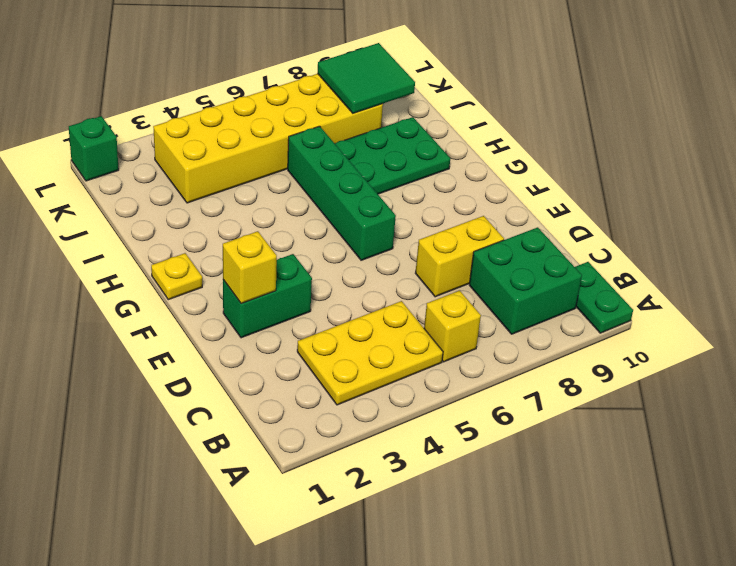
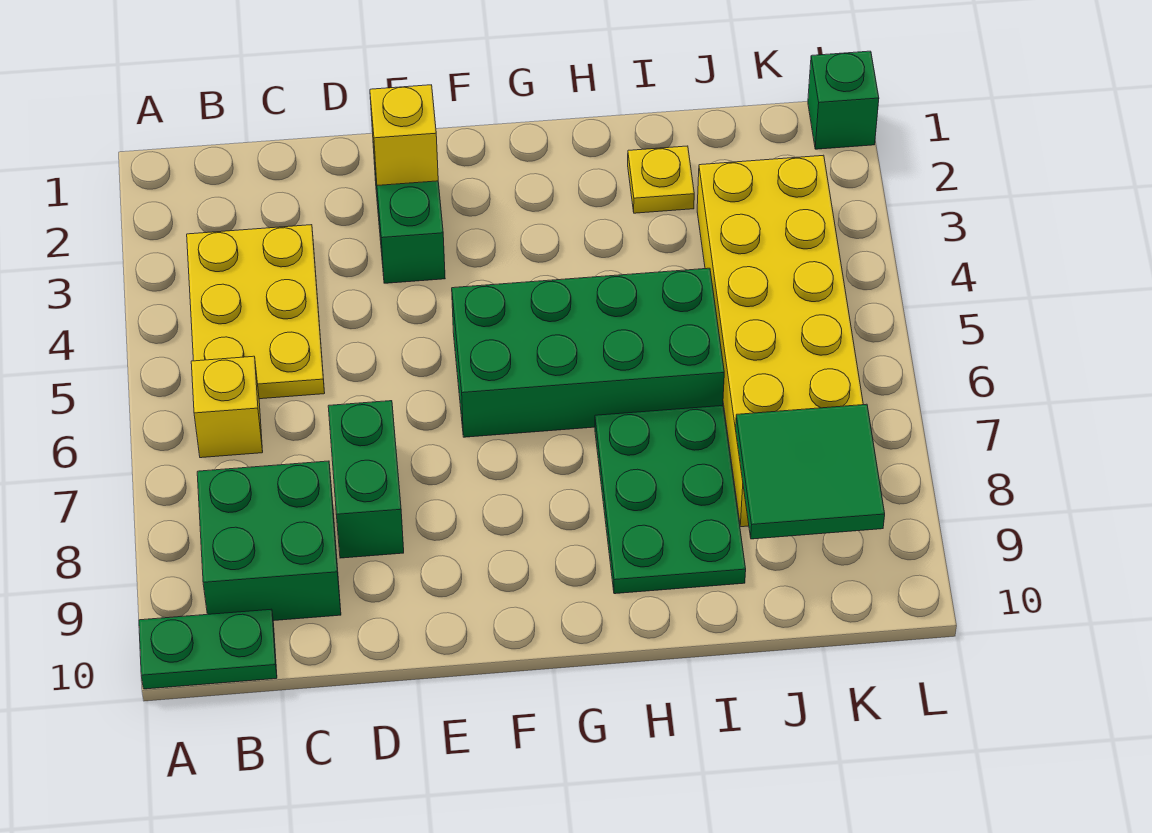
yellow brick D7:D8 level 1 -> green brick D7:D8 level 1
green brick F6:I6 level 1 -> green brick F5:I6 level 1
yellow plate G1 level 1 -> yellow plate I2 level 1

